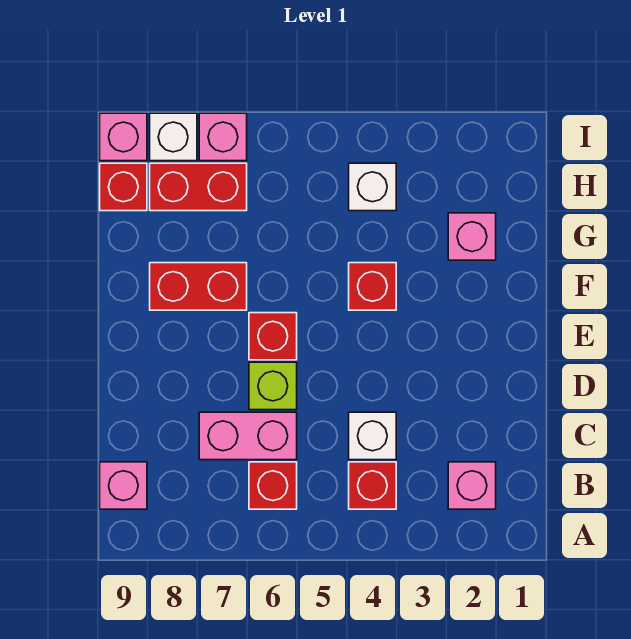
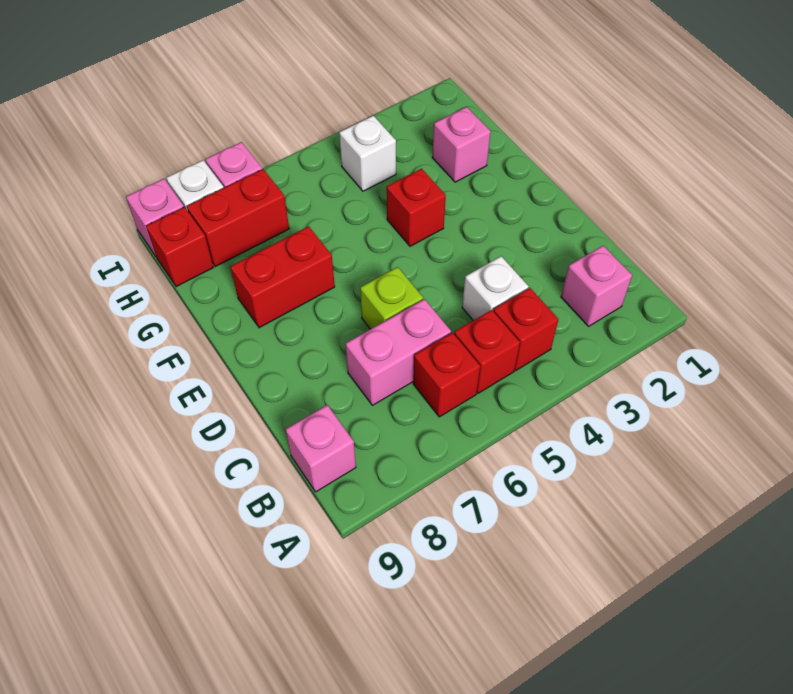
red brick E6 level 1 -> red brick B5 level 1

